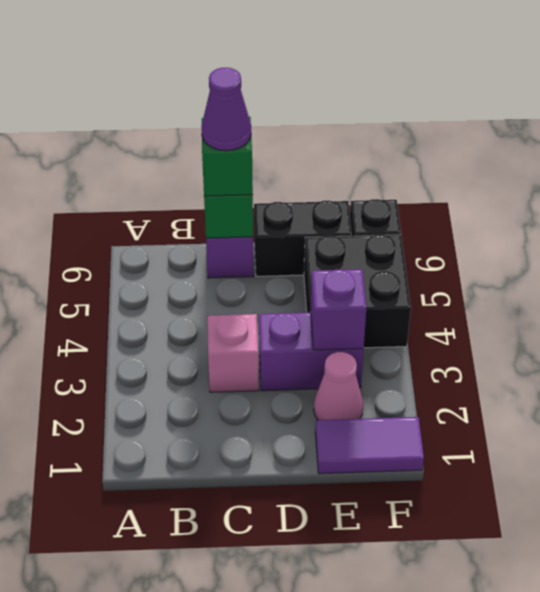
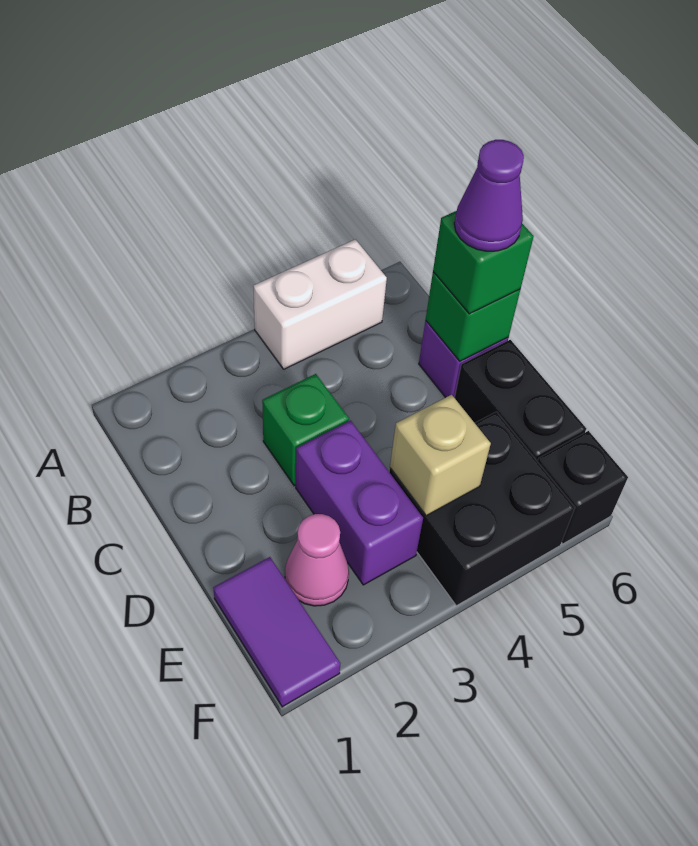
none -> white brick A4:A5 level 1
pink brick C3 level 1 -> green brick C3 level 1
purple brick E3 level 2 -> none
none -> tan brick E4 level 2

